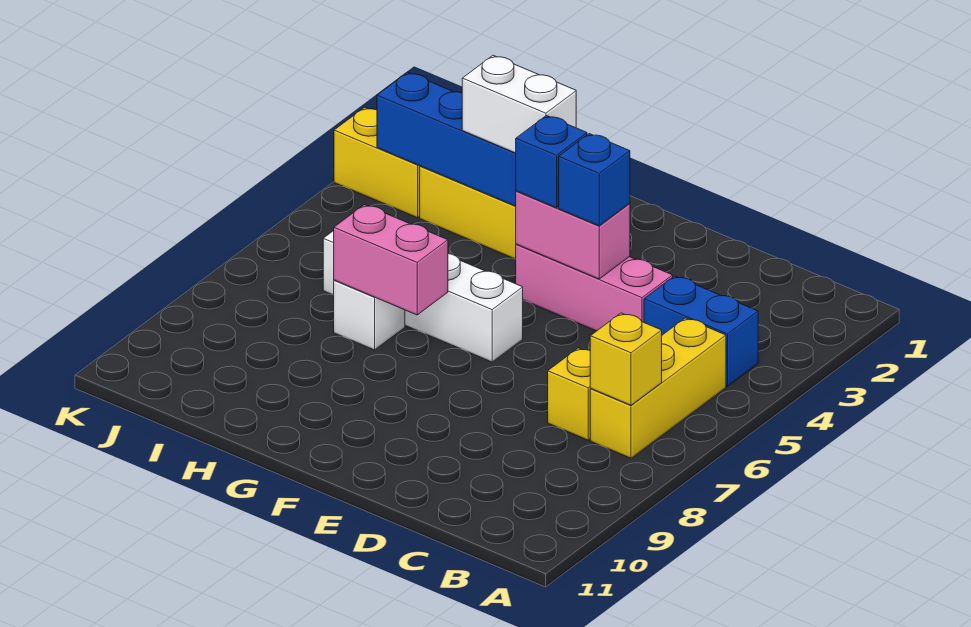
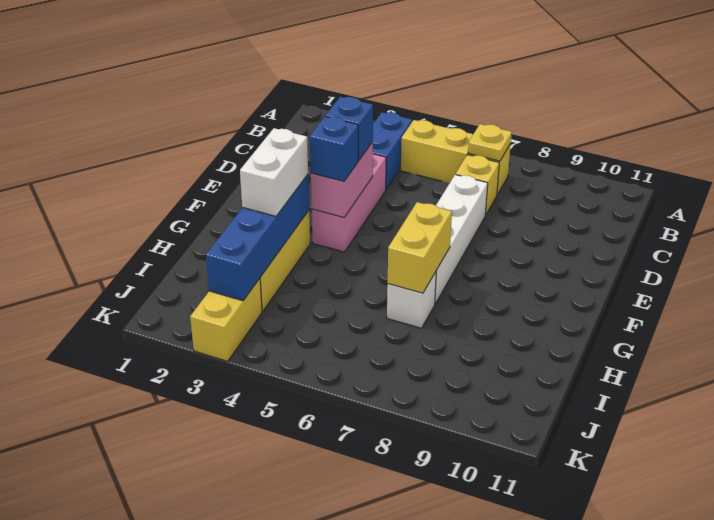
yellow brick B7 level 2 -> yellow plate B7 level 2
white brick F6:I6 level 1 -> white brick D7:G7 level 1
pink brick G7:H7 level 2 -> yellow brick G7:H7 level 2

